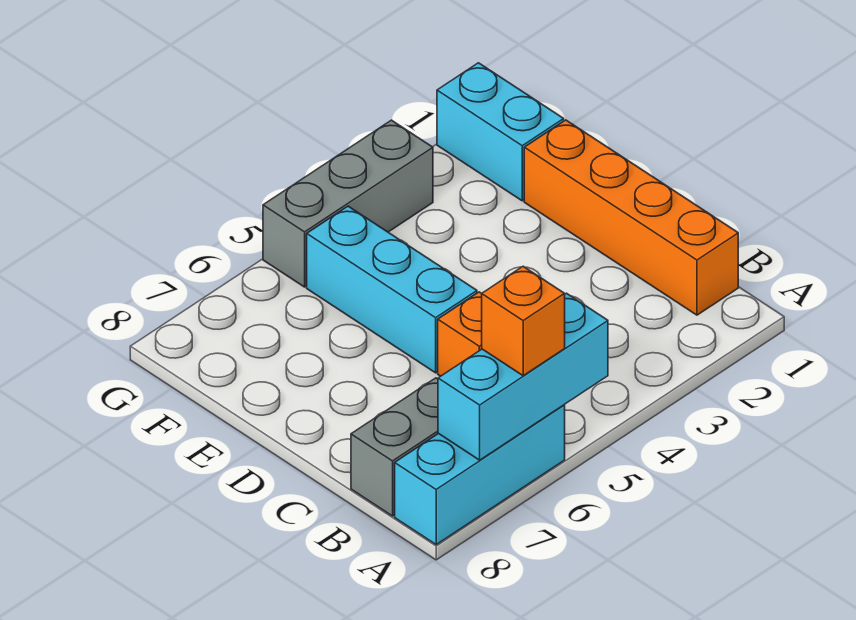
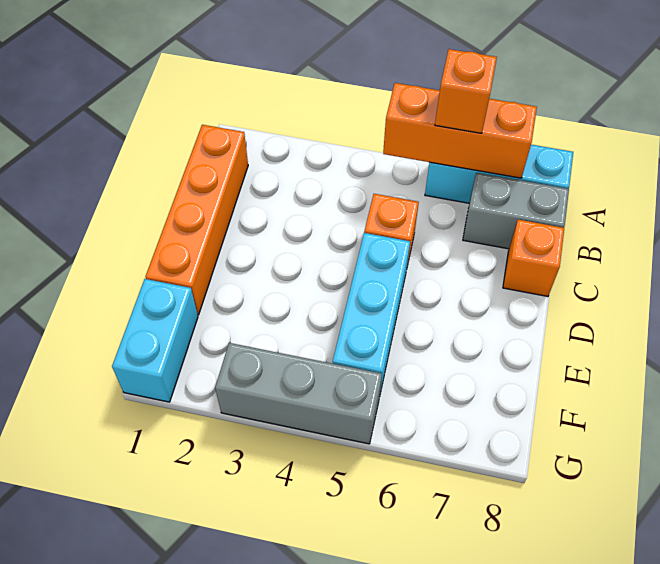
cyan brick A5:A7 level 2 -> orange brick A5:A7 level 2
none -> orange brick C8 level 1

